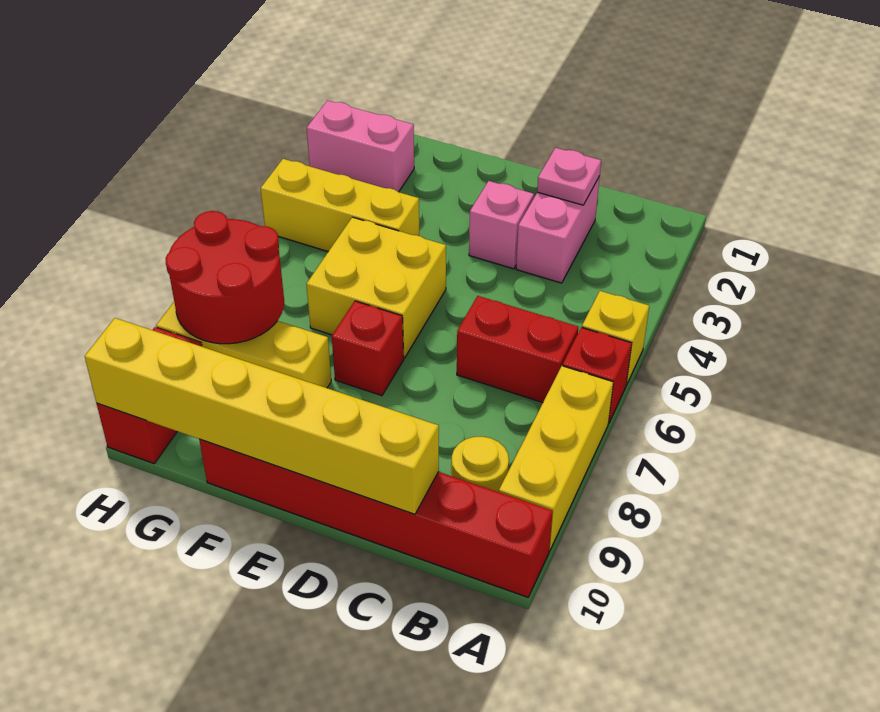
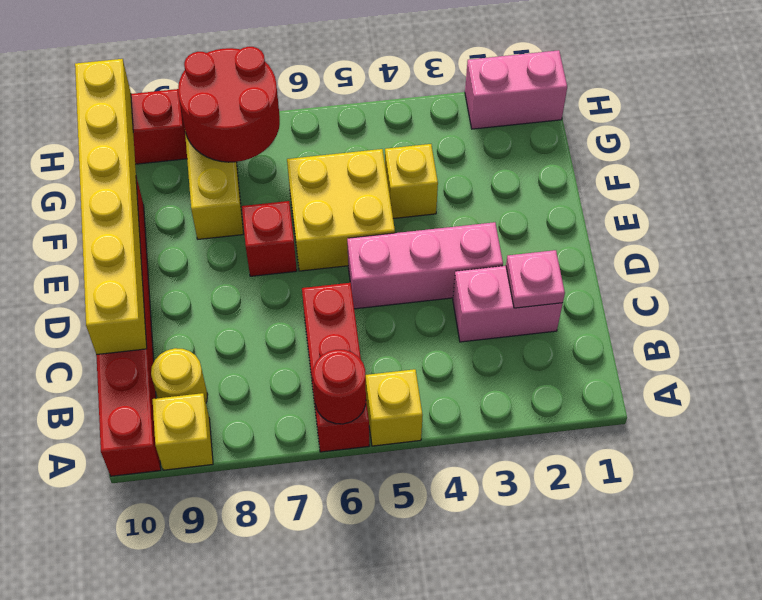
none -> red round brick A6 level 2
yellow brick A7:A9 level 1 -> yellow brick A9 level 1
pink brick D3 level 1 -> pink brick D3:D5 level 1
yellow brick F4:H4 level 1 -> yellow brick F4 level 1
pink brick G2:H2 level 1 -> pink brick H1:H2 level 1

